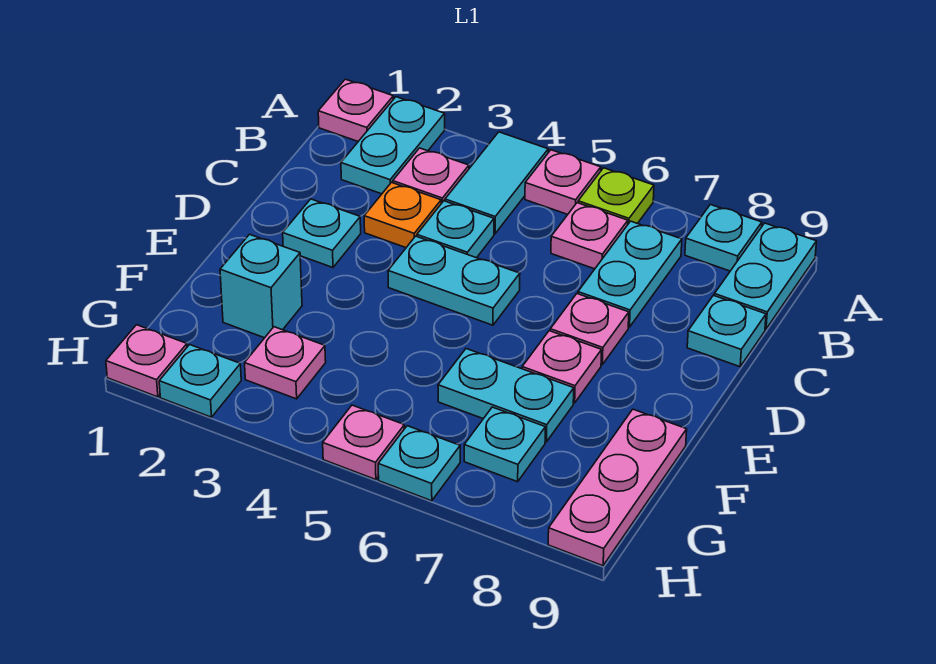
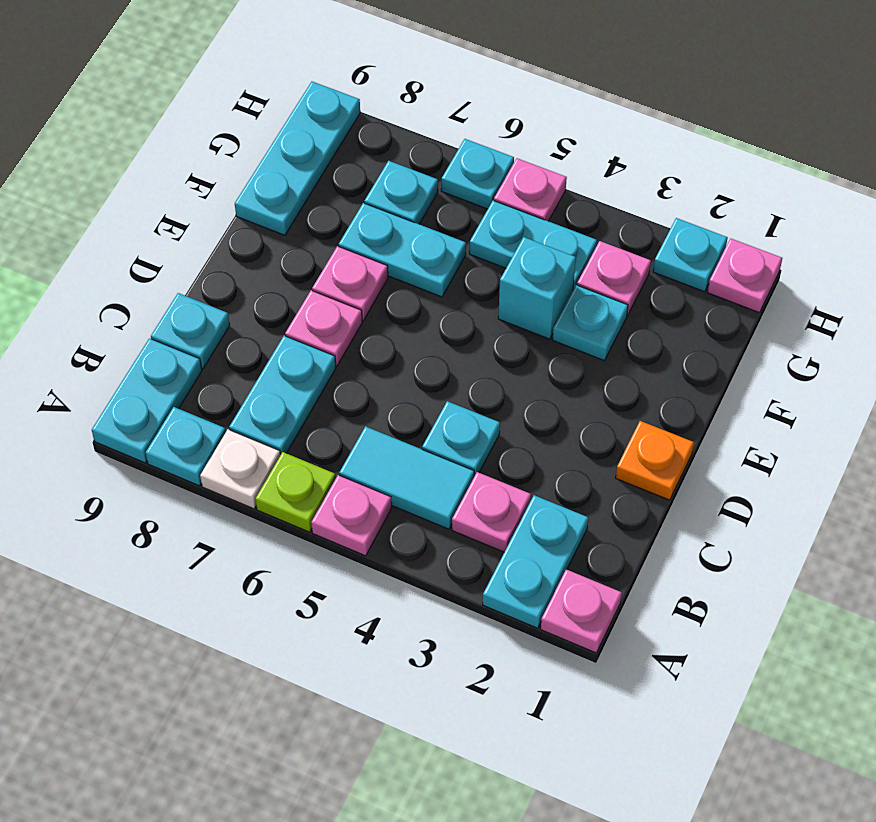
cyan tile A4:B4 level 1 -> cyan tile B4:B5 level 1
none -> white plate A7 level 1
pink plate B6 level 1 -> none
orange plate C3 level 1 -> orange plate D1 level 1
cyan plate D2 level 1 -> cyan plate F3 level 1
cyan plate D4:D5 level 1 -> cyan plate G4:G5 level 1
cyan brick F2 level 1 -> cyan brick F4 level 1
pink plate F9:H9 level 1 -> cyan plate F9:H9 level 1

